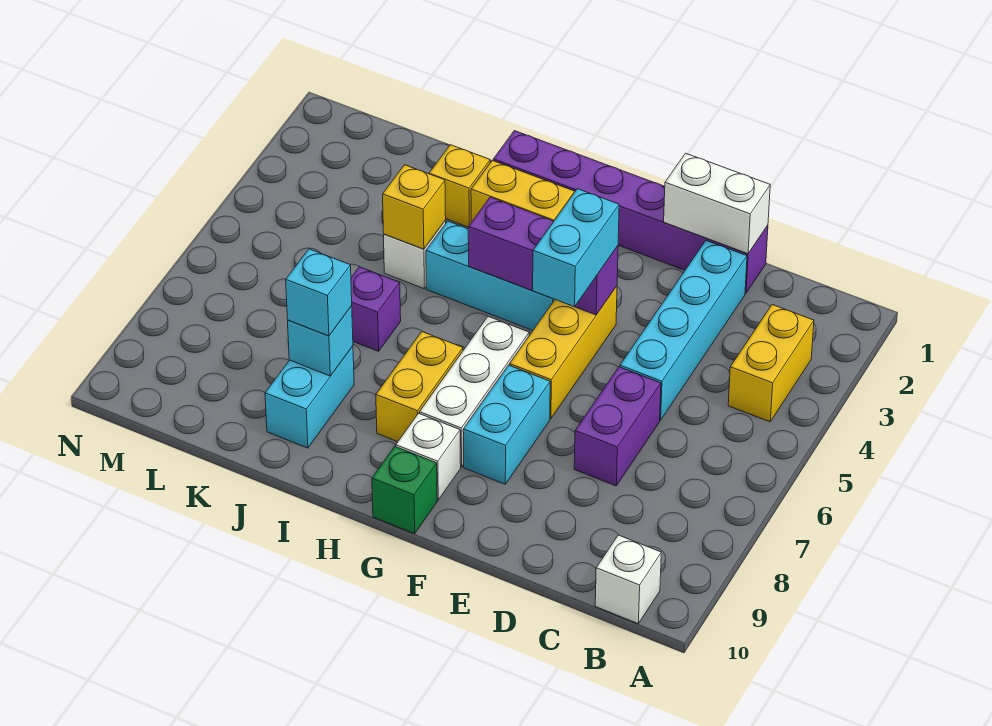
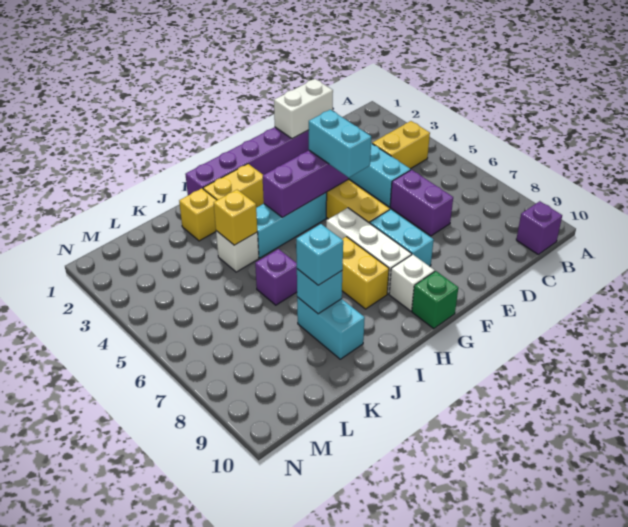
yellow brick B3:B4 level 1 -> yellow brick B4:C4 level 1
white brick B10 level 1 -> purple brick B10 level 1

